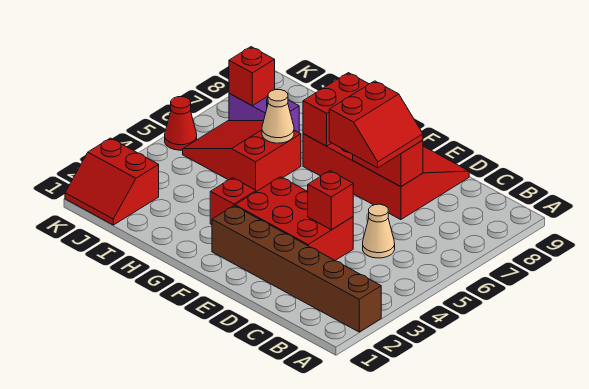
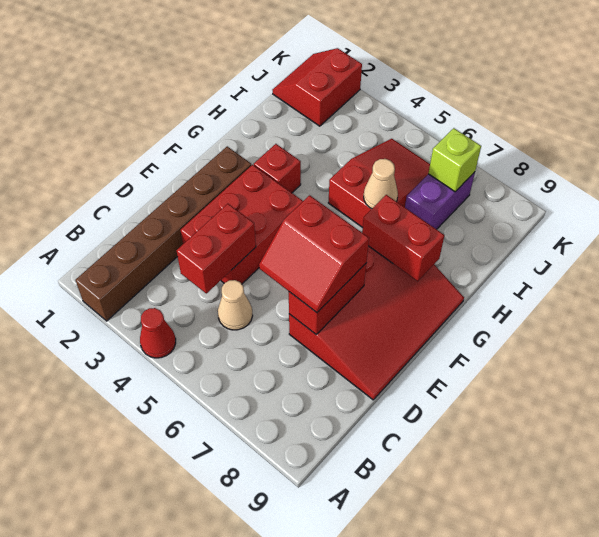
red brick D4 level 2 -> red brick C4:D4 level 2
red brick J7 level 2 -> lime brick J7 level 2
red cone K5 level 1 -> red cone A4 level 1

